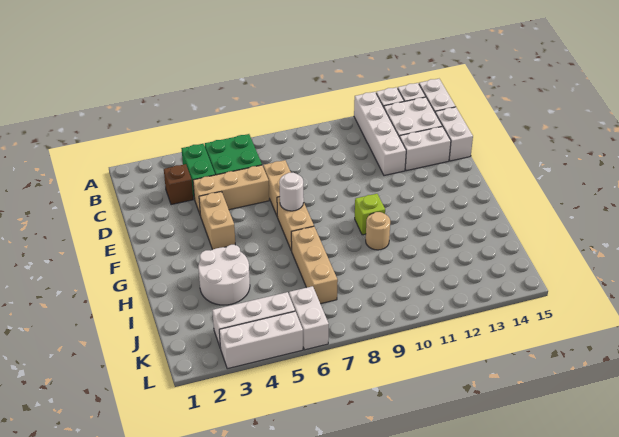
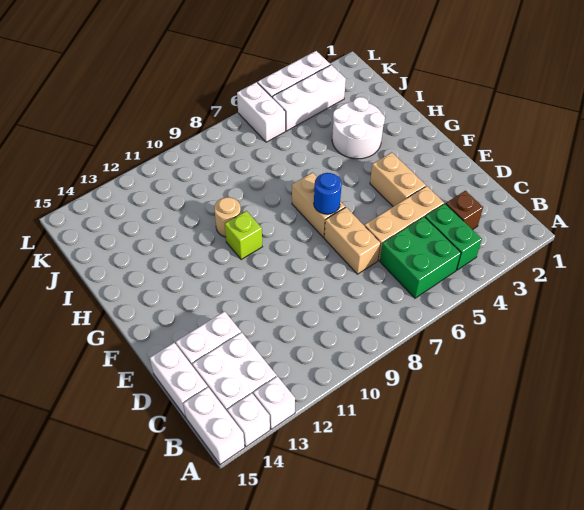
white brick A12:D12 level 1 -> none
white round brick F7 level 2 -> blue round brick F7 level 2
tan brick H7:J7 level 1 -> none

